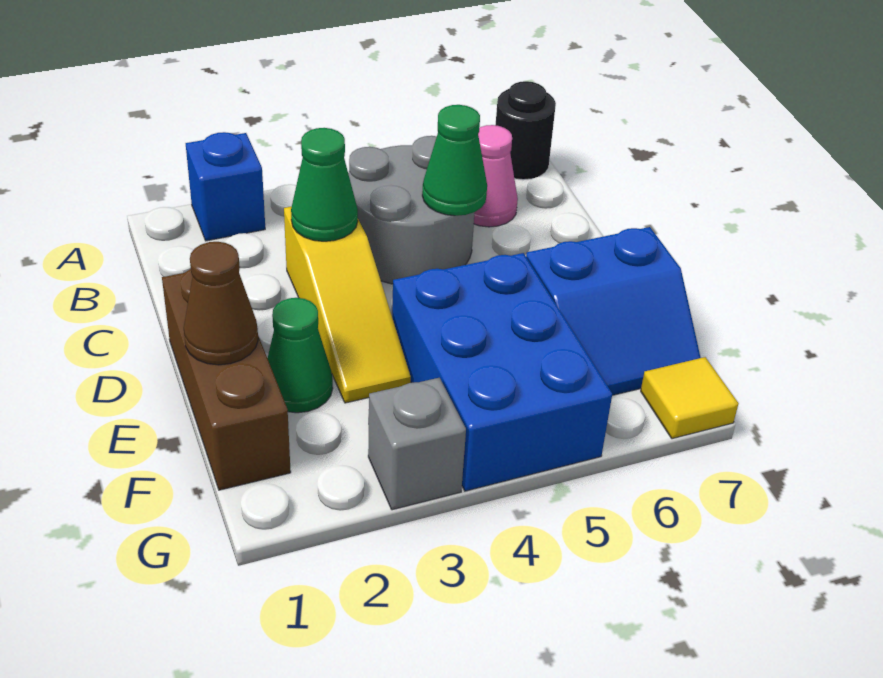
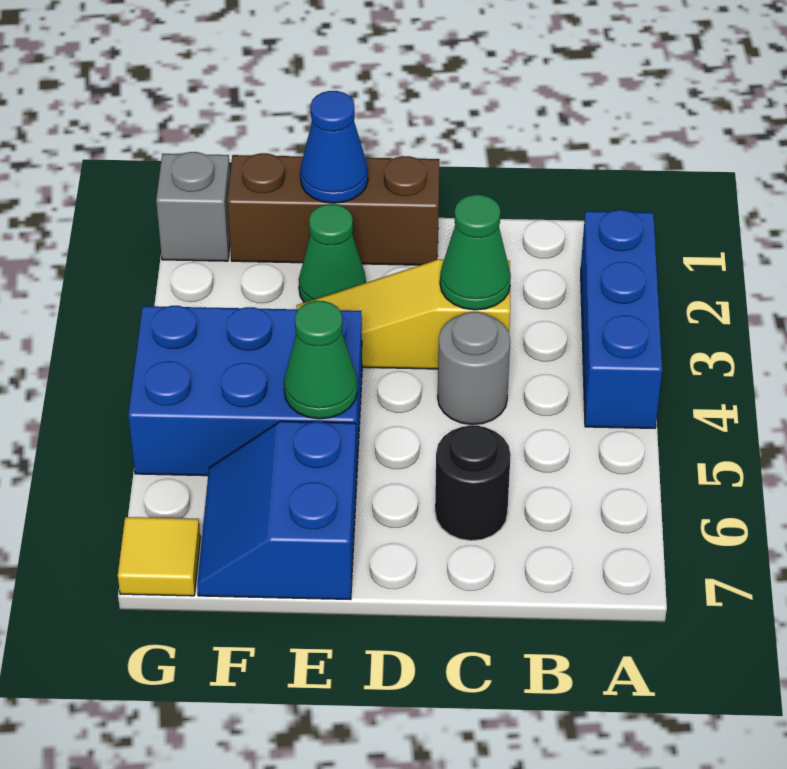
blue brick A2 level 1 -> blue brick A2:A4 level 1
black round brick A7 level 1 -> black round brick C6 level 1
grey round brick B4:C5 level 1 -> grey round brick C4 level 1
pink cone B6 level 1 -> none
green cone C5 level 2 -> green cone E5 level 2
brown cone E1 level 2 -> blue cone E1 level 2
grey brick G3 level 1 -> grey brick G1 level 1

